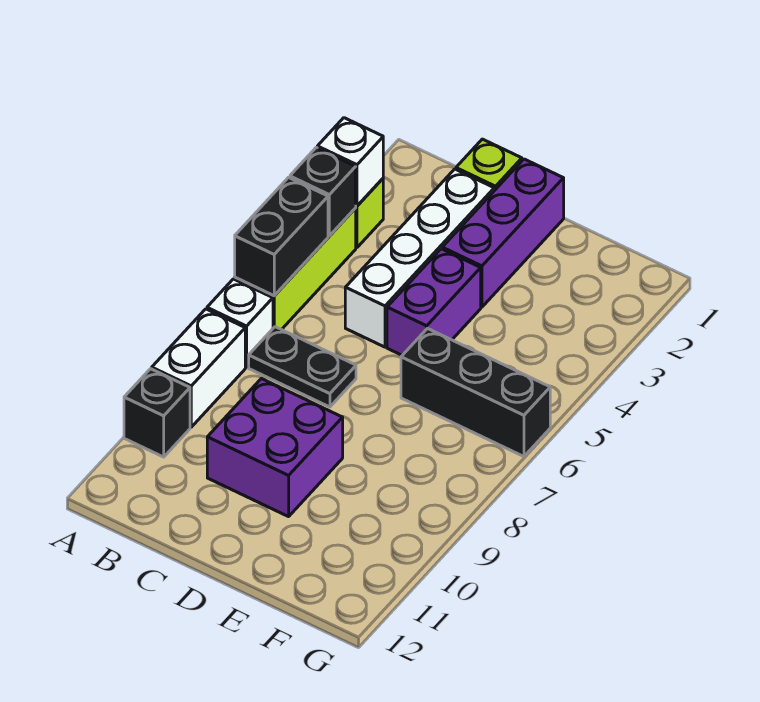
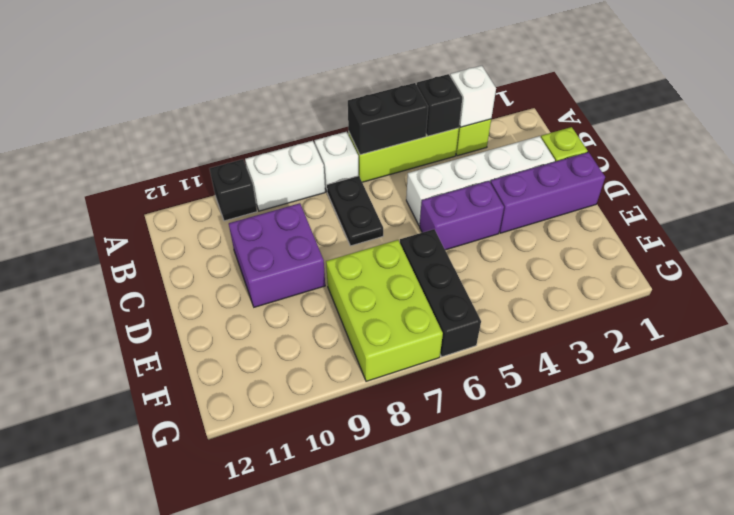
none -> lime brick E7:G8 level 1

